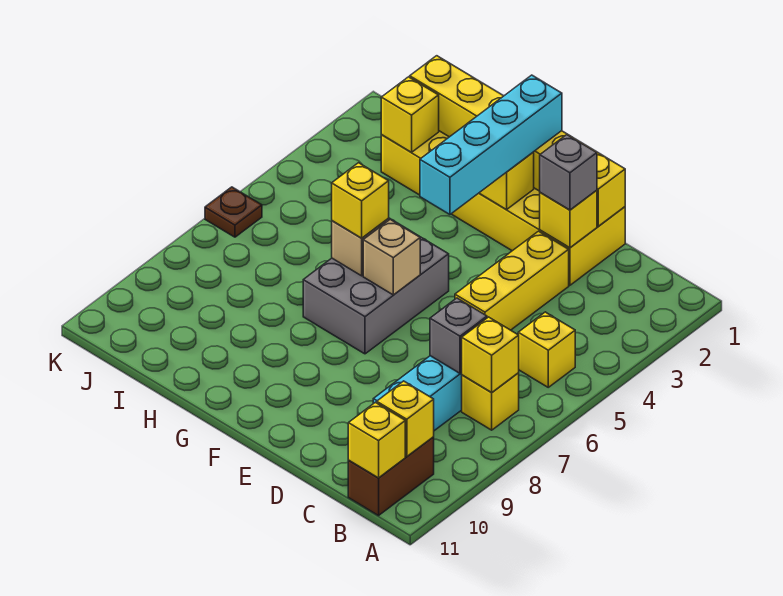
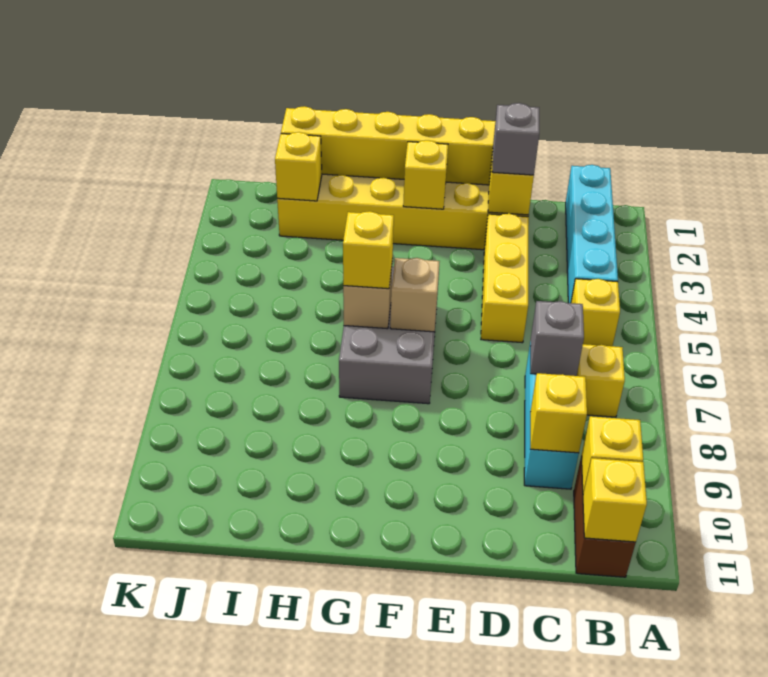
yellow brick B7 level 2 -> yellow brick C9 level 2
cyan brick F1:F4 level 3 -> cyan brick B1:B4 level 1
brown plate K6 level 1 -> none

